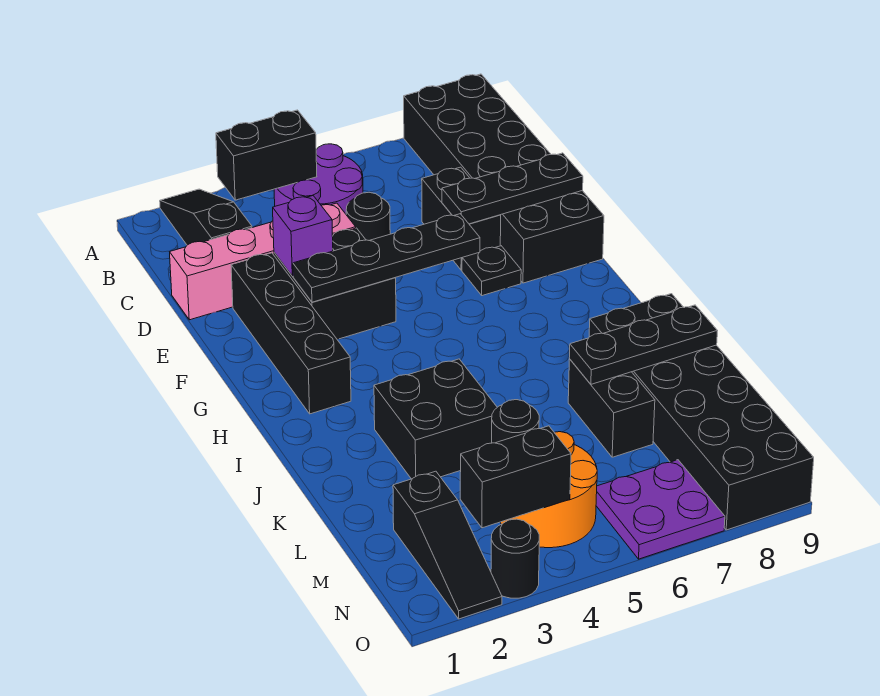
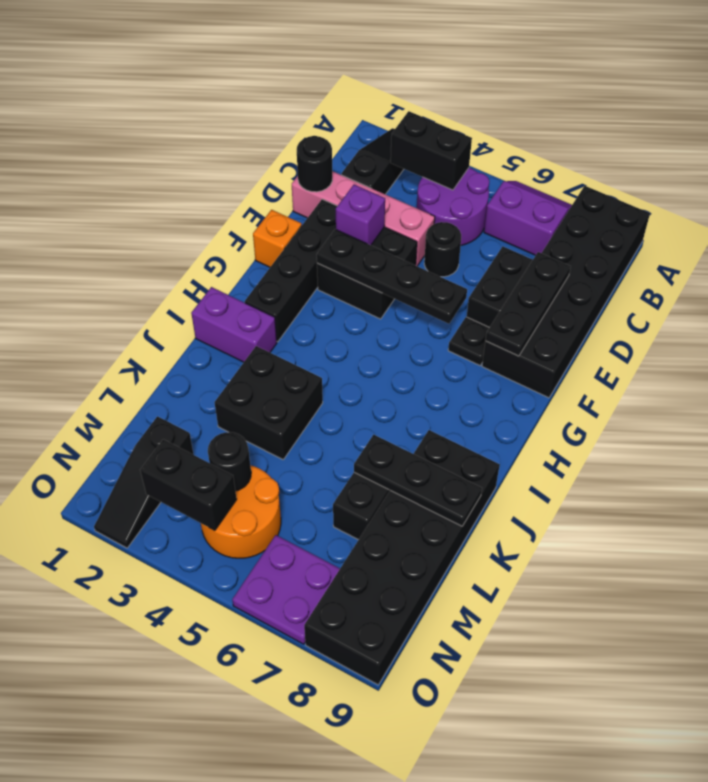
none -> purple slope A6:B7 level 1 top B
black plate E7:E9 level 2 -> black plate D8:F8 level 2
none -> orange brick F1 level 1
none -> purple brick I1:I2 level 1
black round brick O3 level 1 -> black round brick D1 level 2

